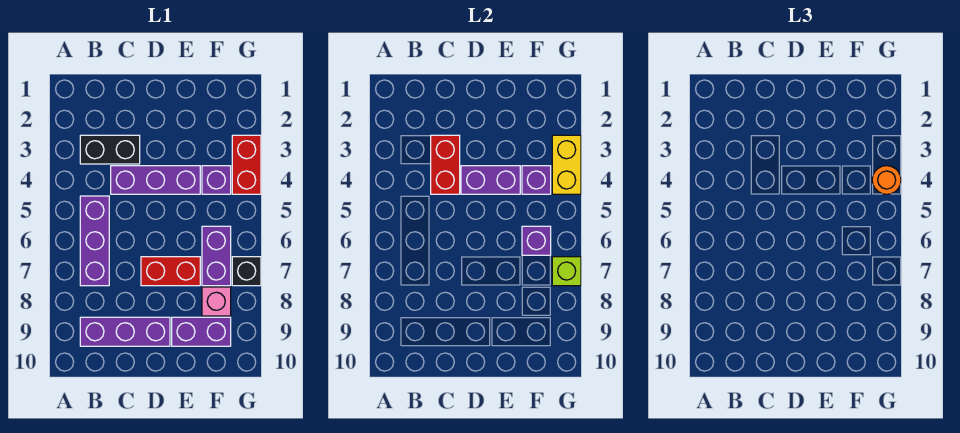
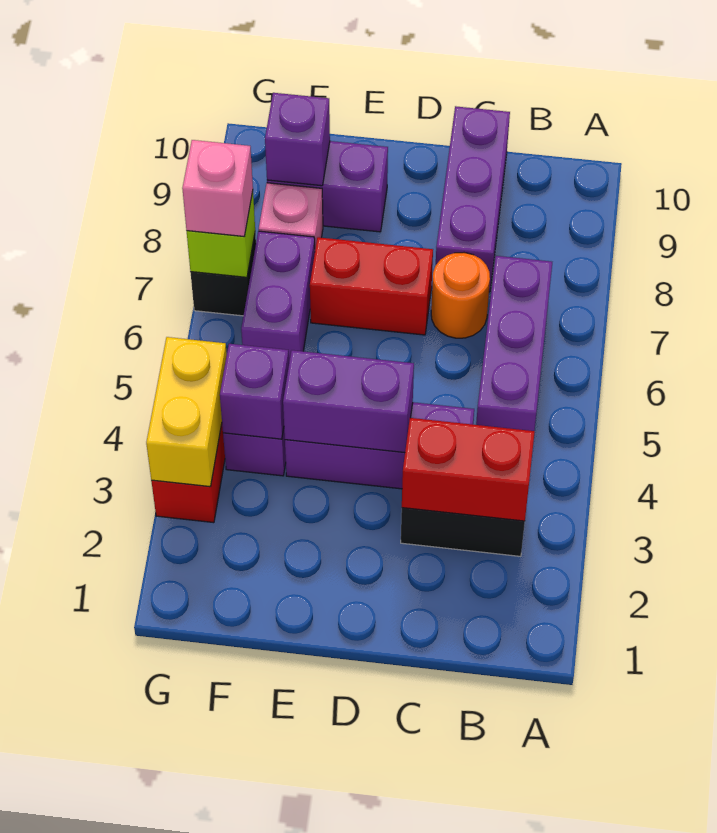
purple brick B9:D9 level 1 -> purple brick C8:C10 level 1
red brick C3:C4 level 2 -> red brick B3:C3 level 2
purple brick F6 level 2 -> purple brick F9 level 2
orange round brick G4 level 3 -> orange round brick C7 level 1
none -> pink brick G7 level 3

